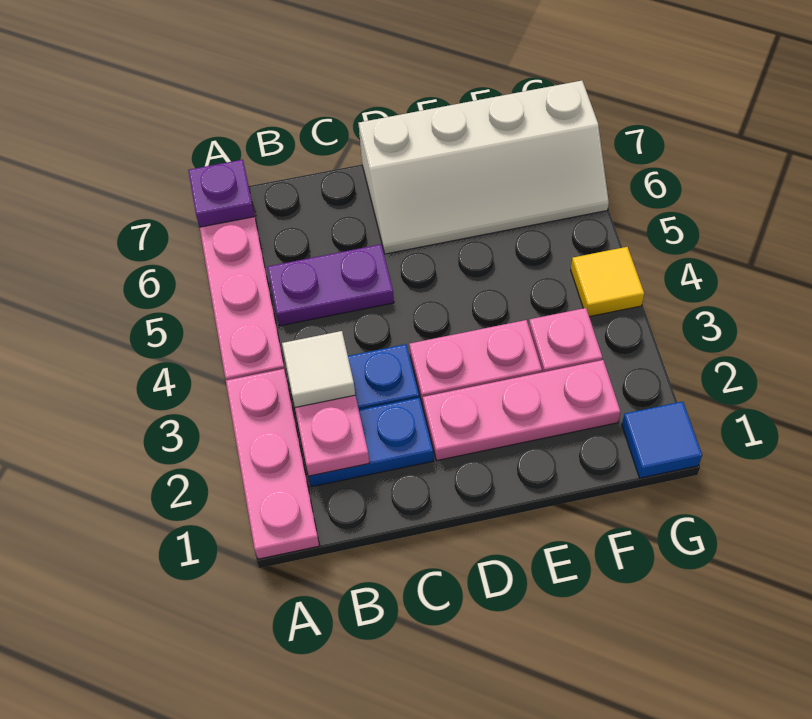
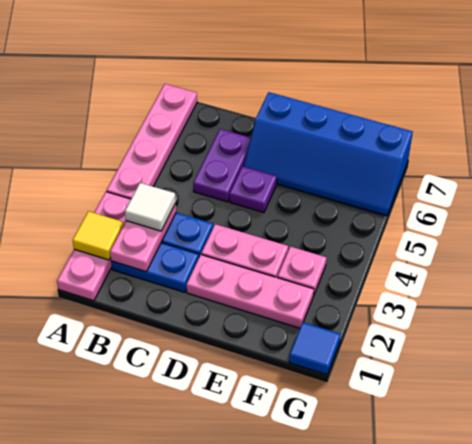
purple plate A7 level 2 -> purple plate D5 level 1
purple plate B5:C5 level 1 -> purple plate C5:C6 level 1
white slope D6:G7 level 1 top 7 -> blue slope D6:G7 level 1 top 7
yellow tile G4 level 1 -> yellow tile A2 level 2

